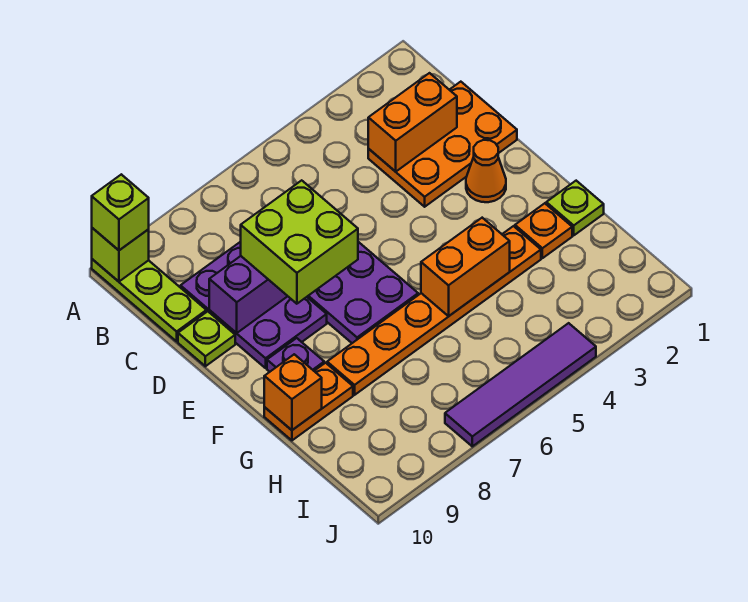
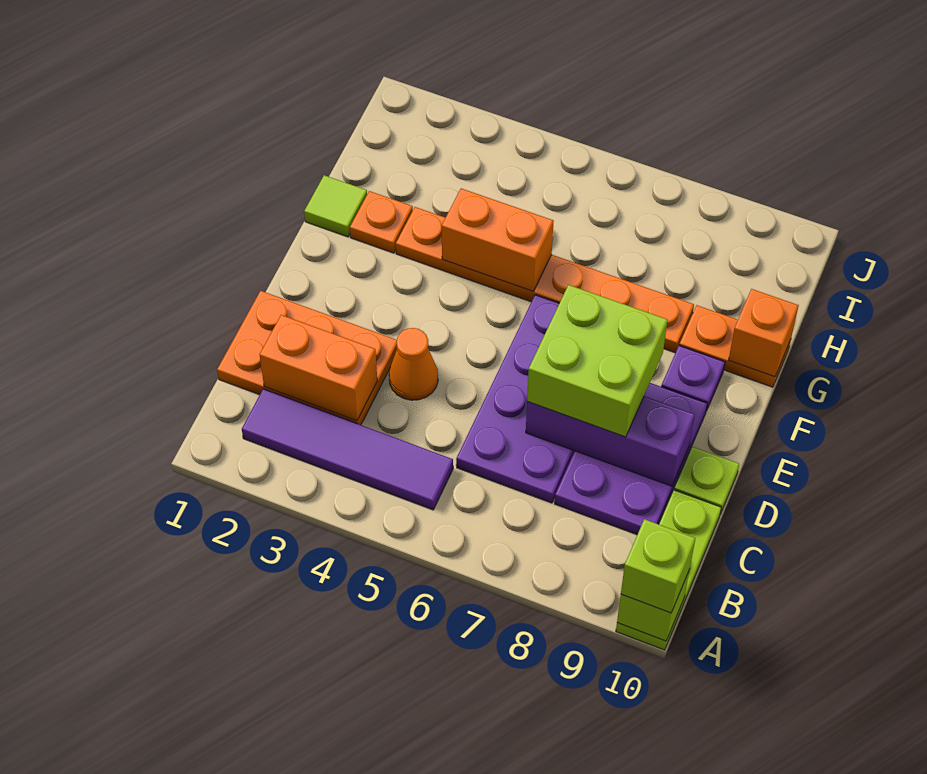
orange cone E2 level 1 -> orange cone D4 level 1
lime plate G1 level 1 -> lime tile G1 level 1
purple tile J4:J7 level 1 -> purple tile B2:B5 level 1

